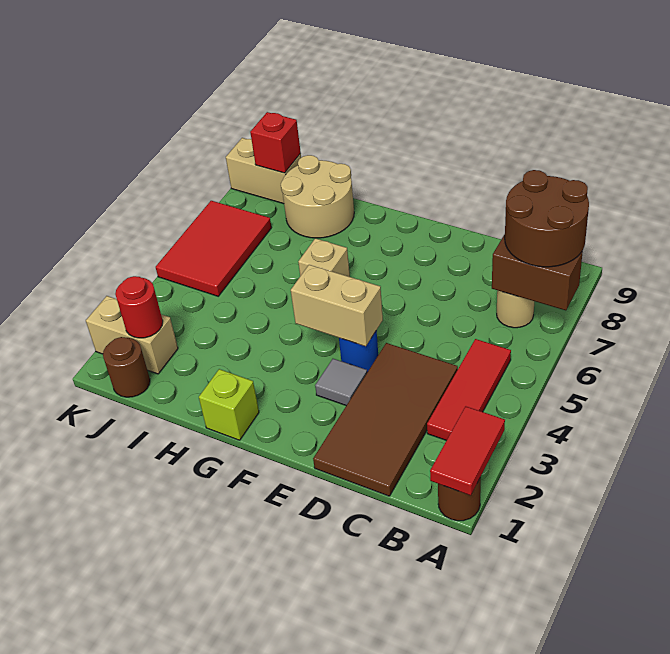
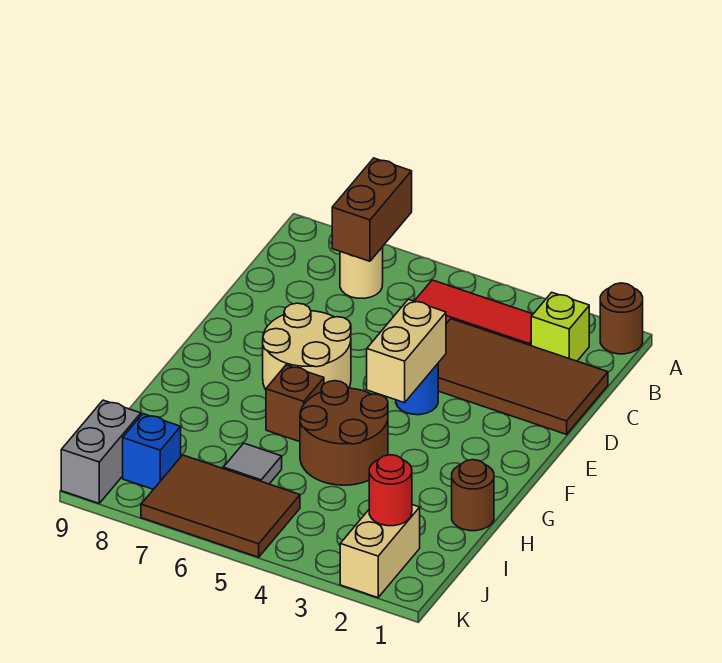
red tile A1:A2 level 2 -> none
brown round brick A7:B8 level 3 -> brown round brick G4:H5 level 1
grey tile E3 level 1 -> grey tile I6 level 1
lime brick G1 level 1 -> lime brick B2 level 1
tan brick G6 level 1 -> brown brick G6 level 1
tan round brick H8:I9 level 1 -> tan round brick E6:F7 level 1
brown round brick J1 level 1 -> brown round brick H1 level 1
red tile J5:K7 level 1 -> brown tile J5:K7 level 1
none -> blue brick J8 level 1
tan brick J9:K9 level 1 -> grey brick J9:K9 level 1
red brick J9 level 2 -> none

